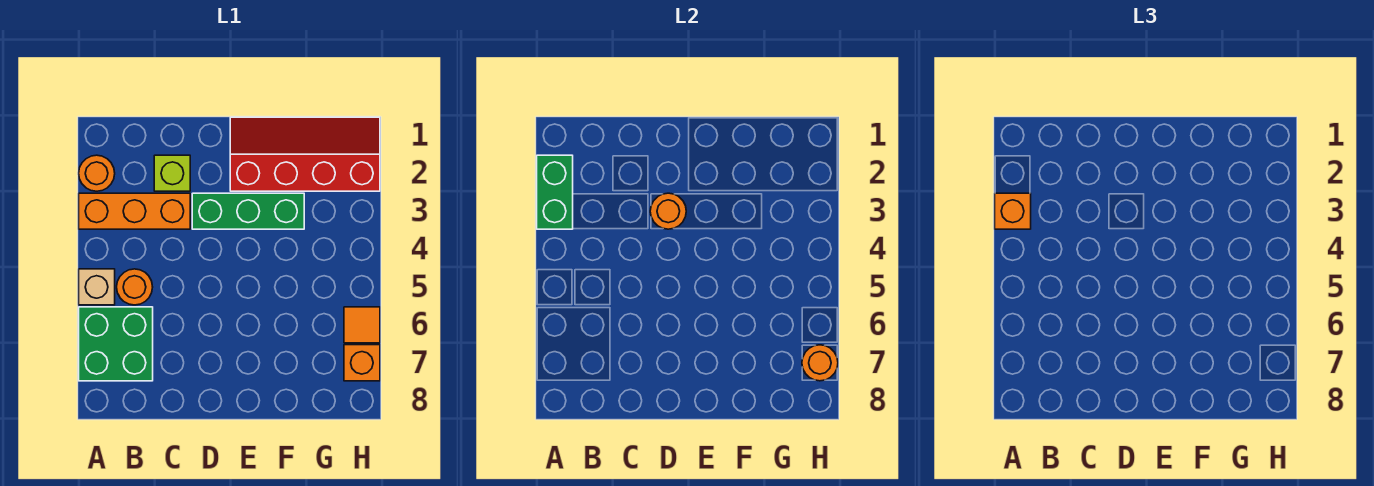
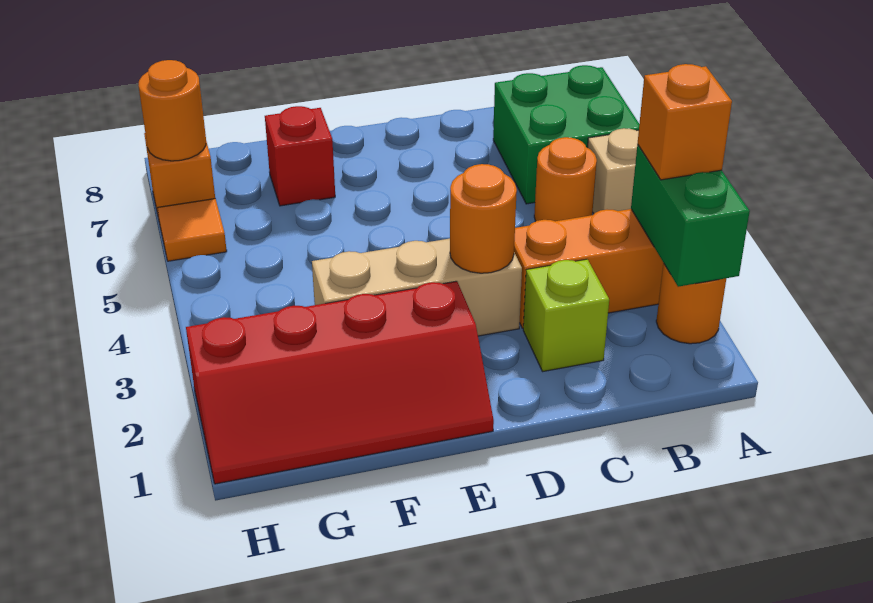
green brick D3:F3 level 1 -> tan brick D3:F3 level 1
none -> red brick F7 level 1

